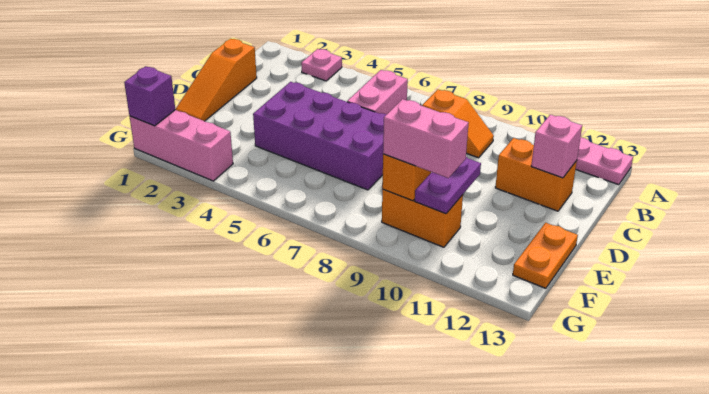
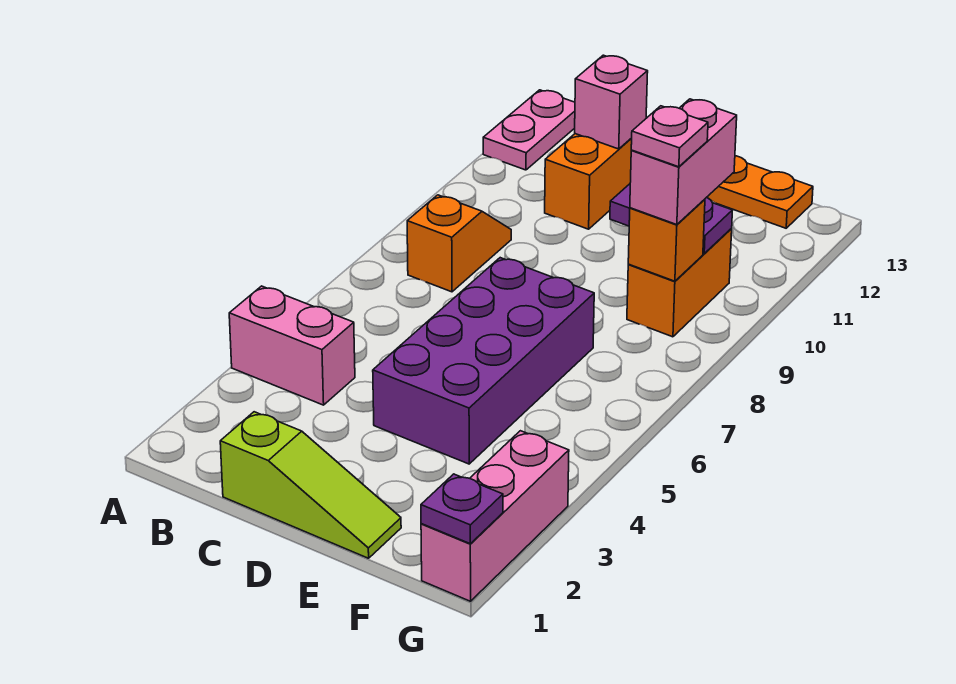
pink plate A3 level 1 -> pink plate F9 level 4
pink brick B6:C6 level 1 -> pink brick A4:B4 level 1
orange slope C1:E1 level 1 top C -> lime slope C1:E1 level 1 top C
purple brick G1 level 2 -> purple plate G1 level 2

